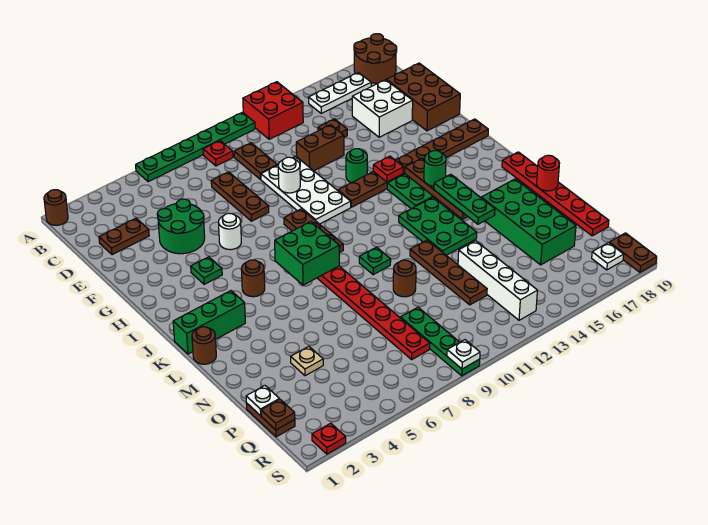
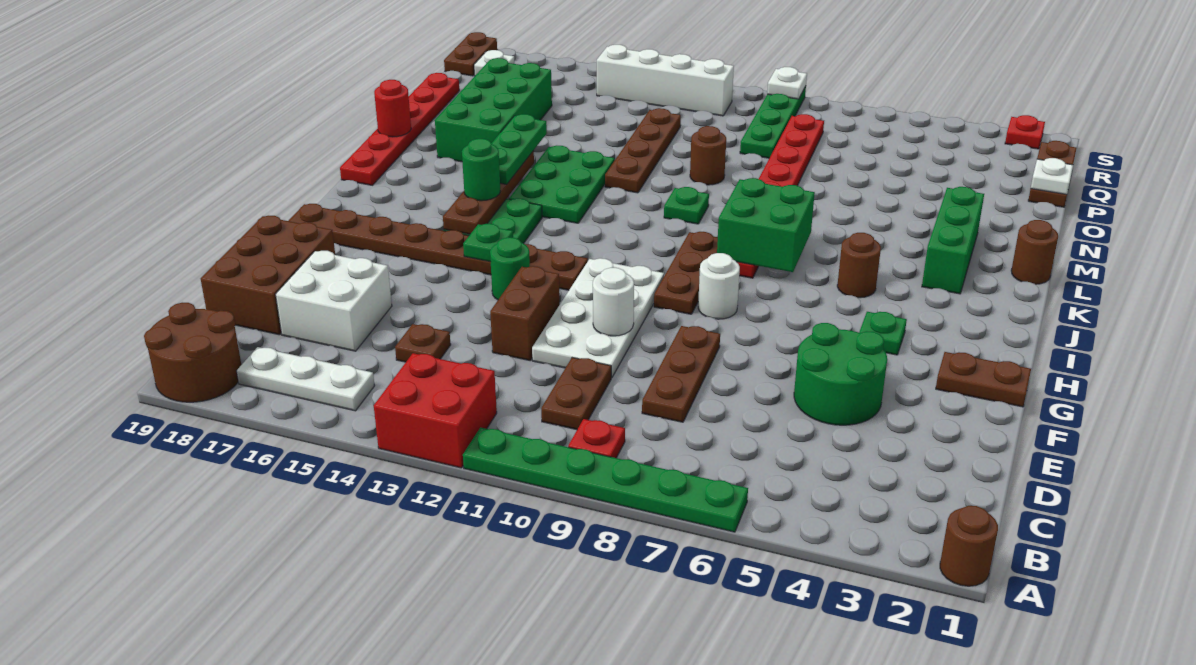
brown plate D2:D3 level 1 -> brown plate G1:G2 level 1
brown brick E12:E13 level 1 -> brown brick E12:F12 level 1
white round brick G6 level 1 -> white round brick H8 level 1
red plate H14 level 2 -> green plate H14 level 2
green brick K1:K3 level 1 -> green brick K3:M3 level 1
tan plate O4 level 1 -> none
white brick O13:R13 level 1 -> white brick R11:R14 level 1

